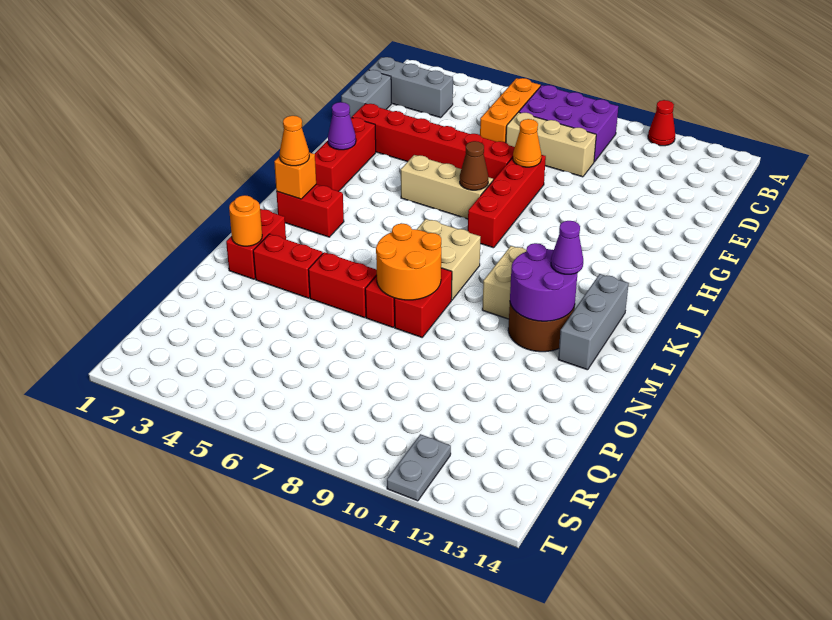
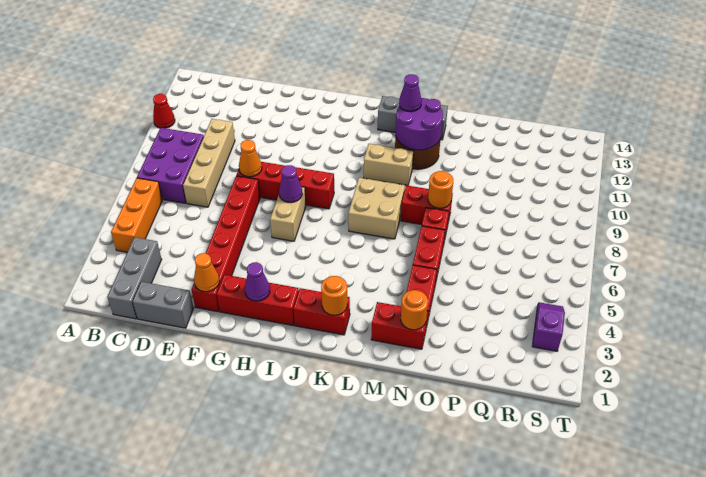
orange brick B6:D6 level 1 -> orange brick B4:B6 level 1
tan brick D7:D9 level 1 -> tan brick D7:D10 level 1
tan brick H5:H7 level 1 -> tan brick H6:H7 level 1
brown cone H7 level 2 -> purple cone H7 level 2
red brick K2:K3 level 1 -> red brick J2:K2 level 1
orange brick K2 level 2 -> orange round brick K2 level 2
orange cone K2 level 3 -> orange cone F2 level 2
orange round brick M7:N8 level 2 -> orange round brick N8 level 2
none -> purple slope S3:S4 level 1 top 3
grey plate S11:T11 level 1 -> none

